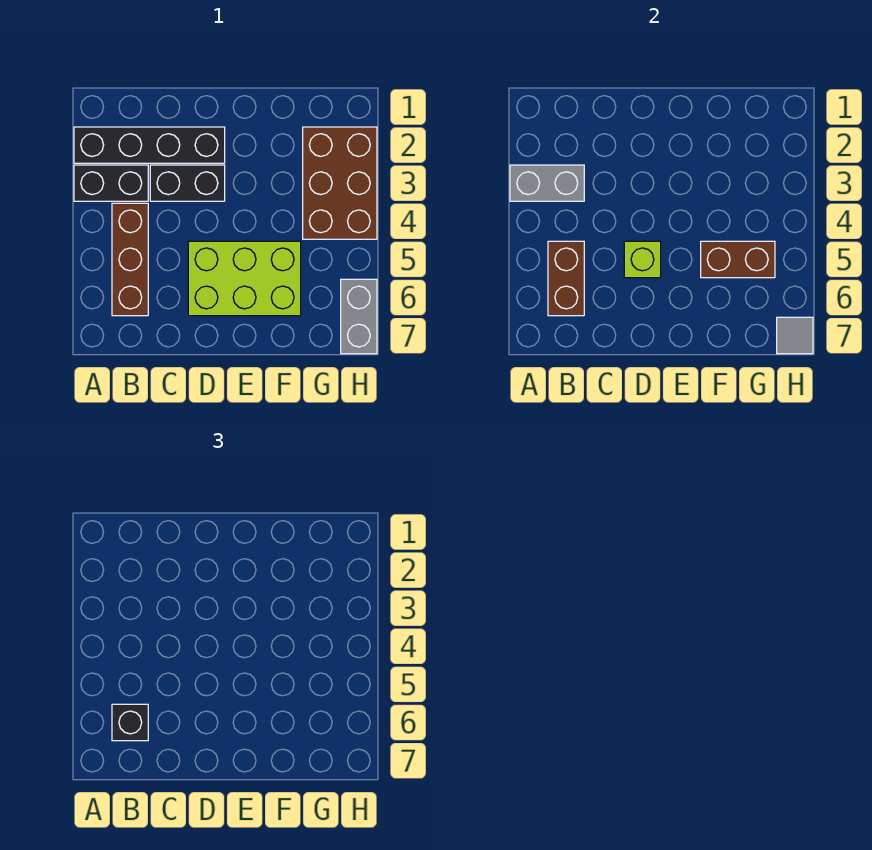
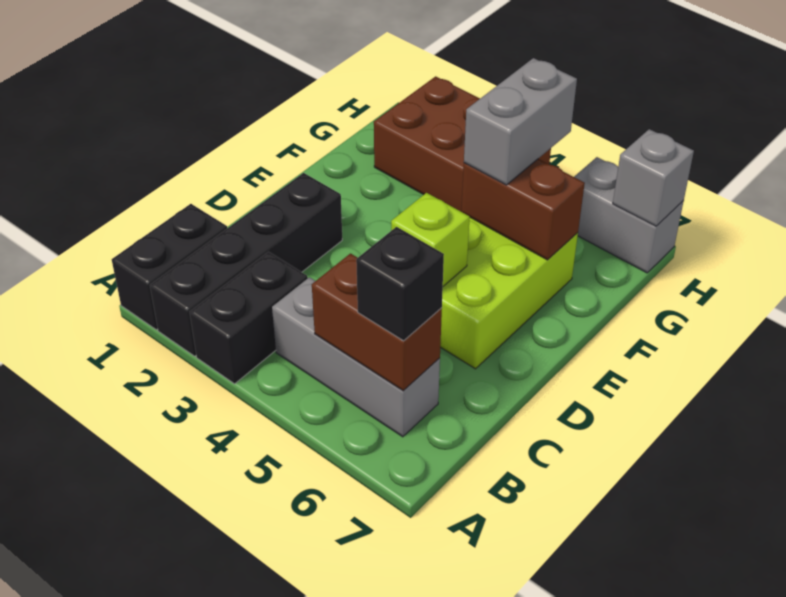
grey brick A3:B3 level 2 -> grey brick F5:G5 level 3
brown brick B4:B6 level 1 -> grey brick B4:B6 level 1
black brick C3:D3 level 1 -> black brick A1:B1 level 1
brown brick F5:G5 level 2 -> brown brick F5:F6 level 2
grey tile H7 level 2 -> grey brick H7 level 2

